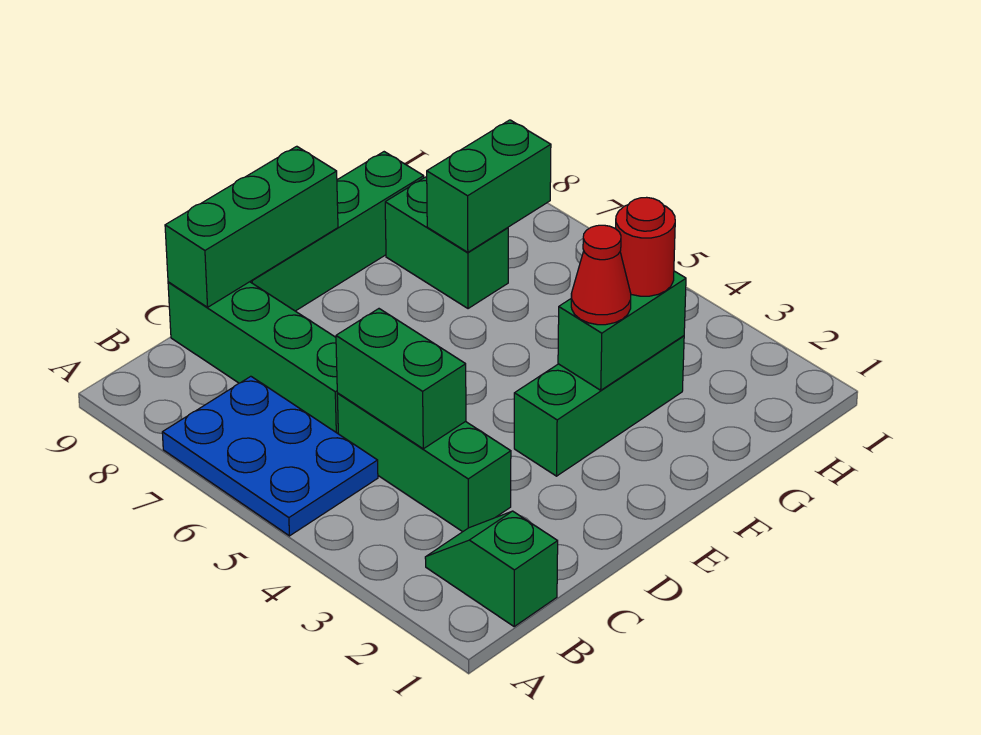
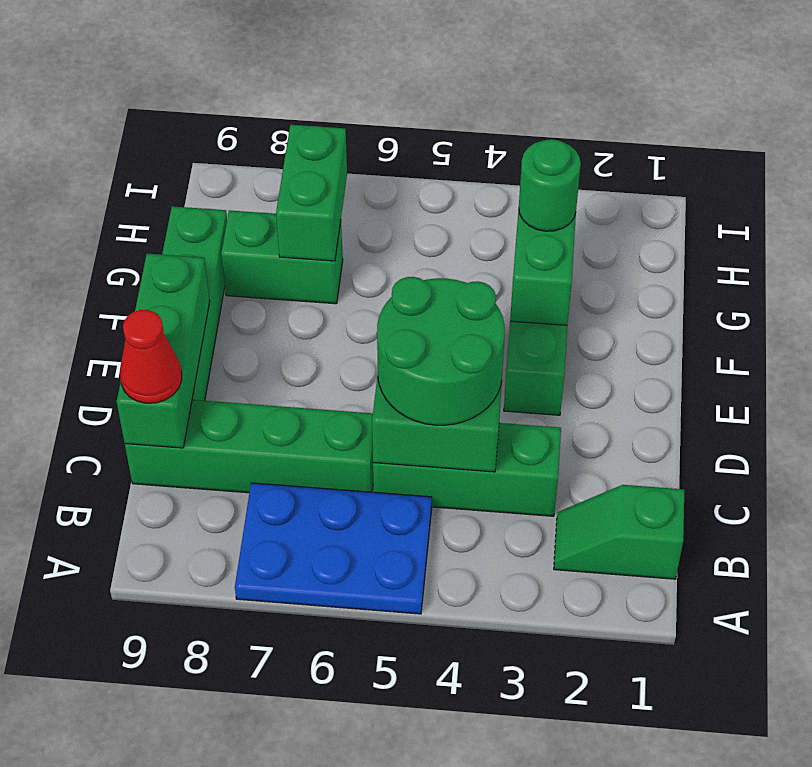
none -> green round brick C4:D5 level 3
red cone F3 level 3 -> red cone C9 level 3
red round brick G3 level 3 -> green round brick G3 level 3

